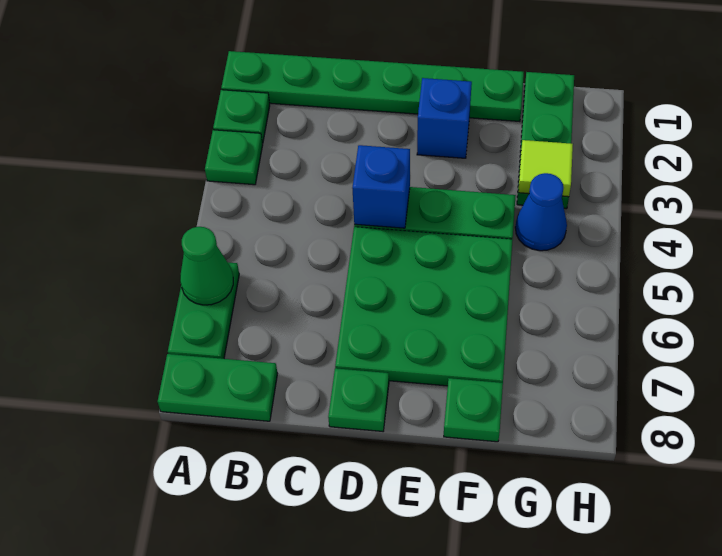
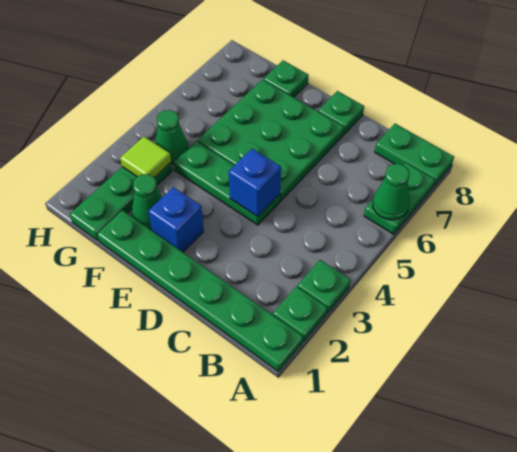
none -> green cone F2 level 1
blue cone G4 level 1 -> green cone G4 level 1

